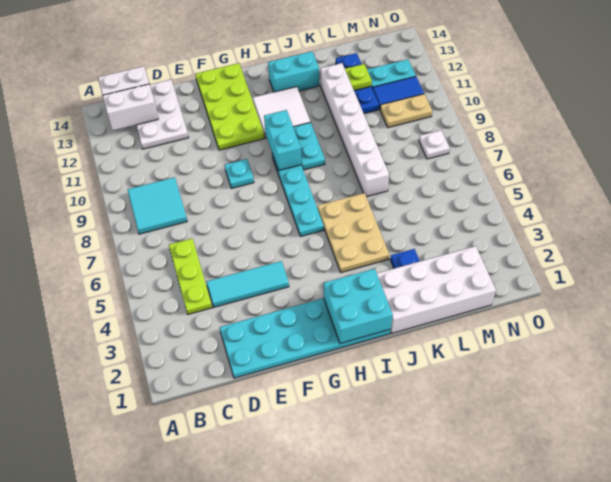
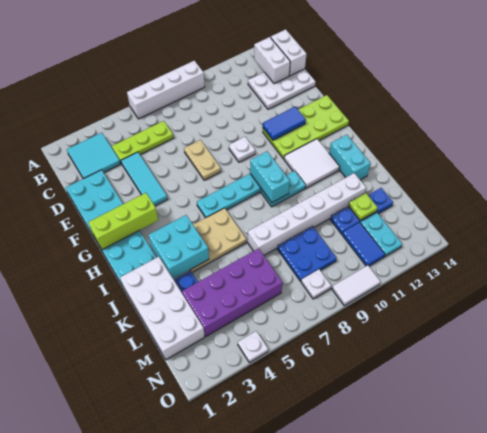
none -> white brick A6:A9 level 1
cyan tile B8:C9 level 1 -> cyan tile B2:C3 level 1
cyan plate F9 level 1 -> white plate F9 level 1
none -> blue tile F11:F12 level 2
none -> lime brick G1:G3 level 2
cyan brick H1:I2 level 2 -> cyan brick I3:J4 level 2
cyan brick H9:H10 level 2 -> cyan brick H9:I9 level 2
none -> purple brick L3:M6 level 1
none -> blue plate L8:M9 level 1
tan plate M10:N10 level 1 -> tan plate E7:F7 level 1
none -> white plate O4 level 1
none -> white tile O9:O10 level 1

